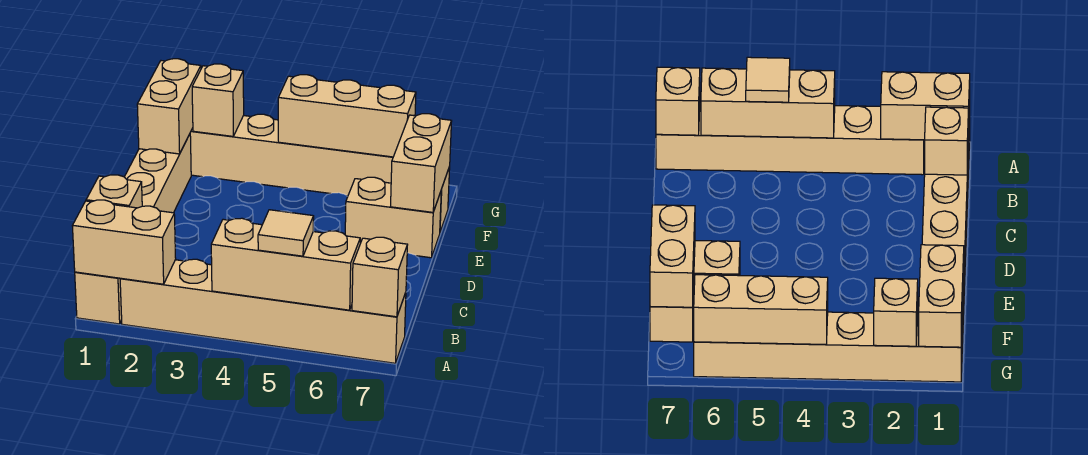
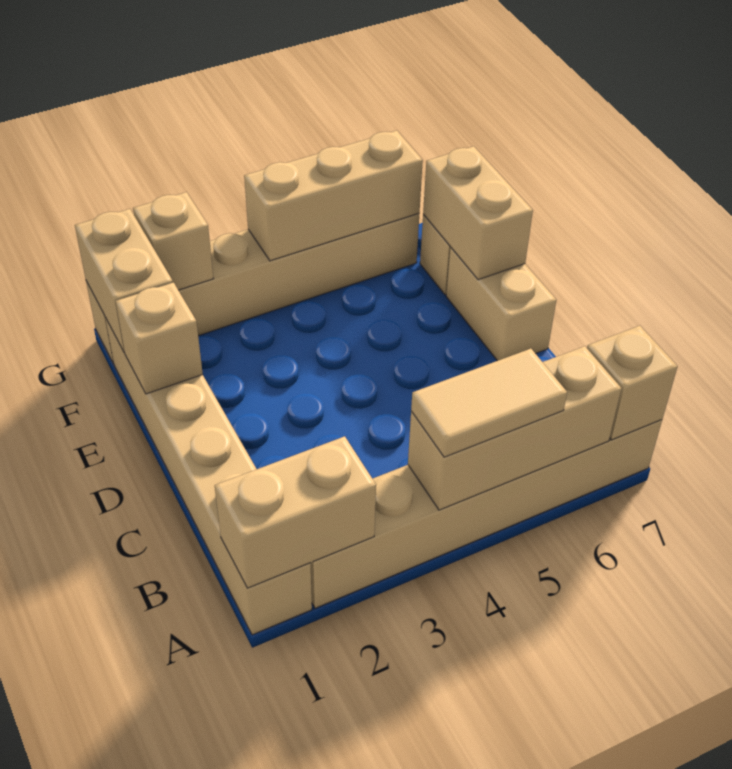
tan tile A5 level 3 -> tan tile A4:A5 level 3
tan brick B1 level 2 -> tan brick E1 level 2
tan brick E6:E7 level 1 -> tan brick D7:E7 level 1

